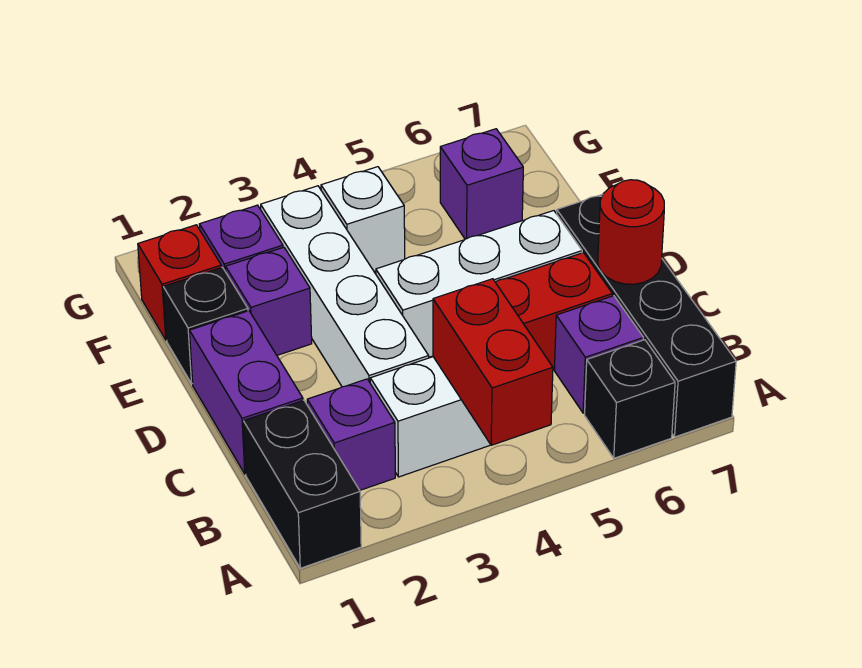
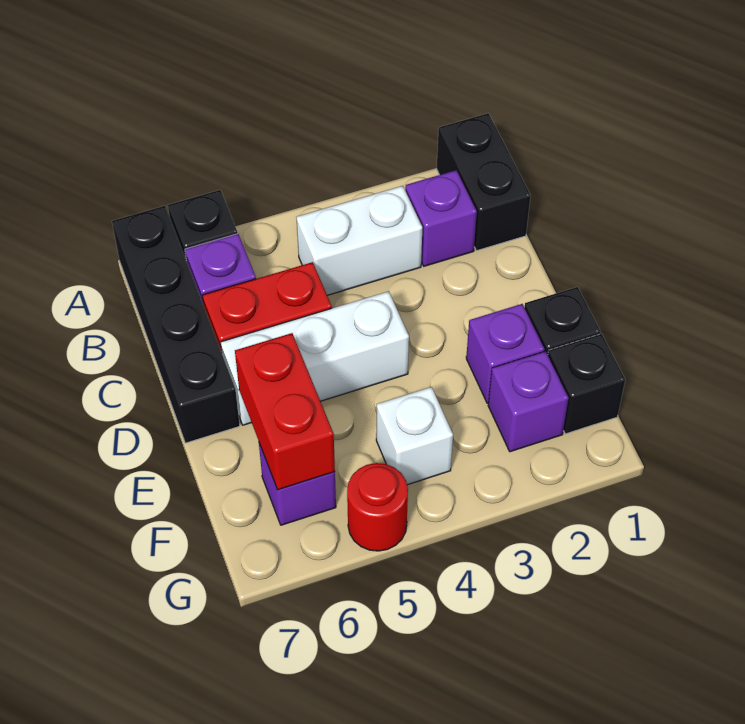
red brick A4:B4 level 2 -> red brick E6:F6 level 2
purple brick C1:D1 level 1 -> none
white brick C3:F3 level 1 -> none
red round brick C7 level 2 -> red round brick G5 level 1
red brick F1 level 1 -> black brick F1 level 1

